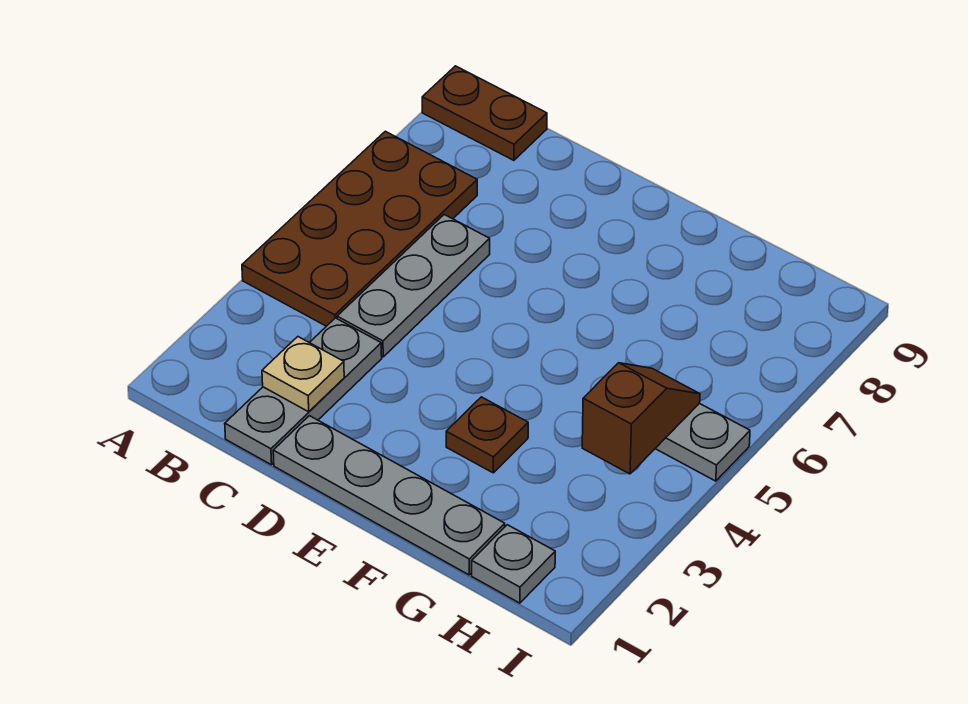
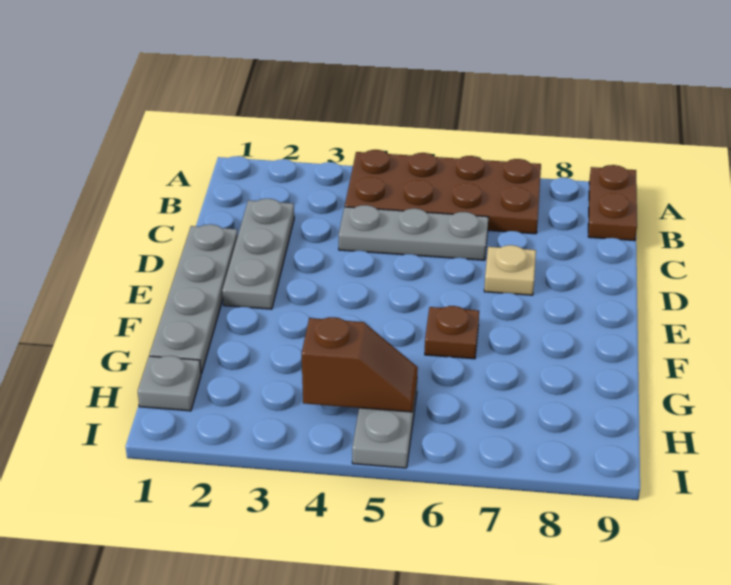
grey plate C1:C3 level 1 -> grey plate C2:E2 level 1
tan plate C2 level 2 -> tan plate D7 level 1
brown plate F3 level 1 -> brown plate F6 level 1

